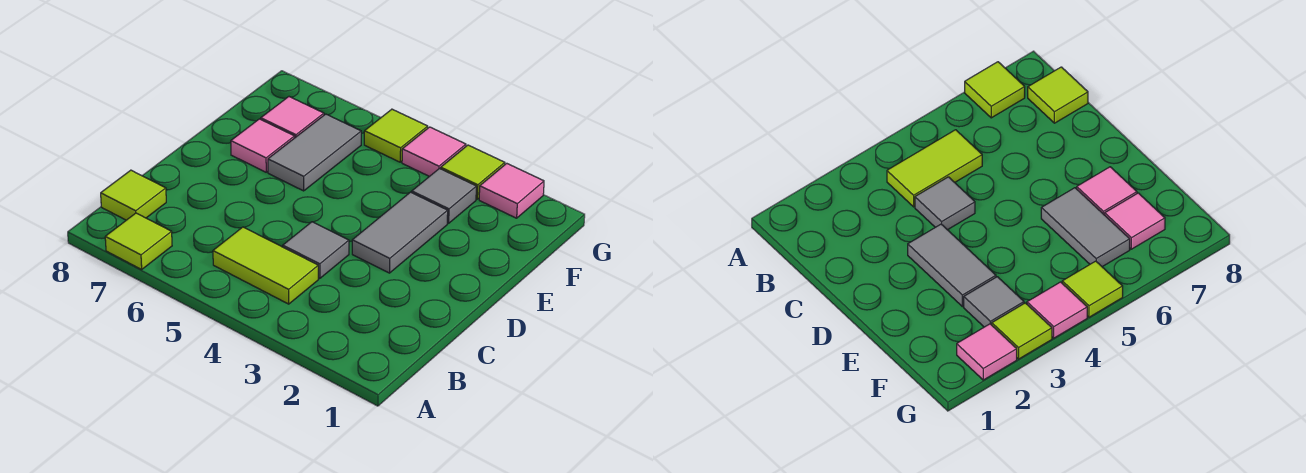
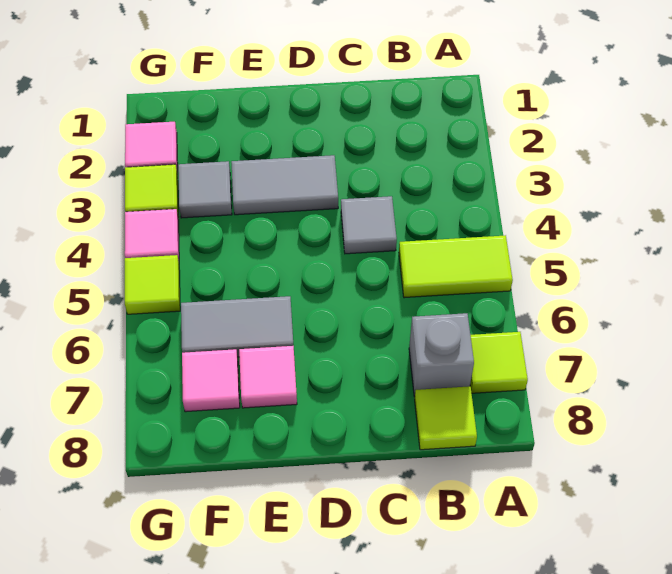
lime tile B4:B5 level 1 -> lime tile A5:B5 level 1
none -> grey brick B7 level 1

